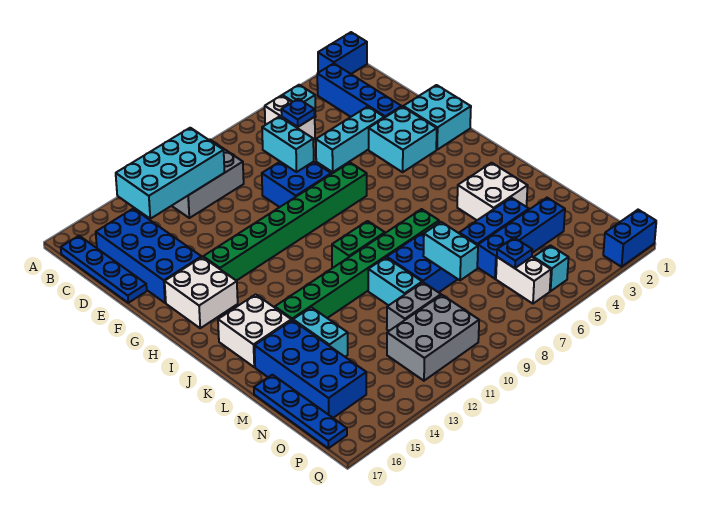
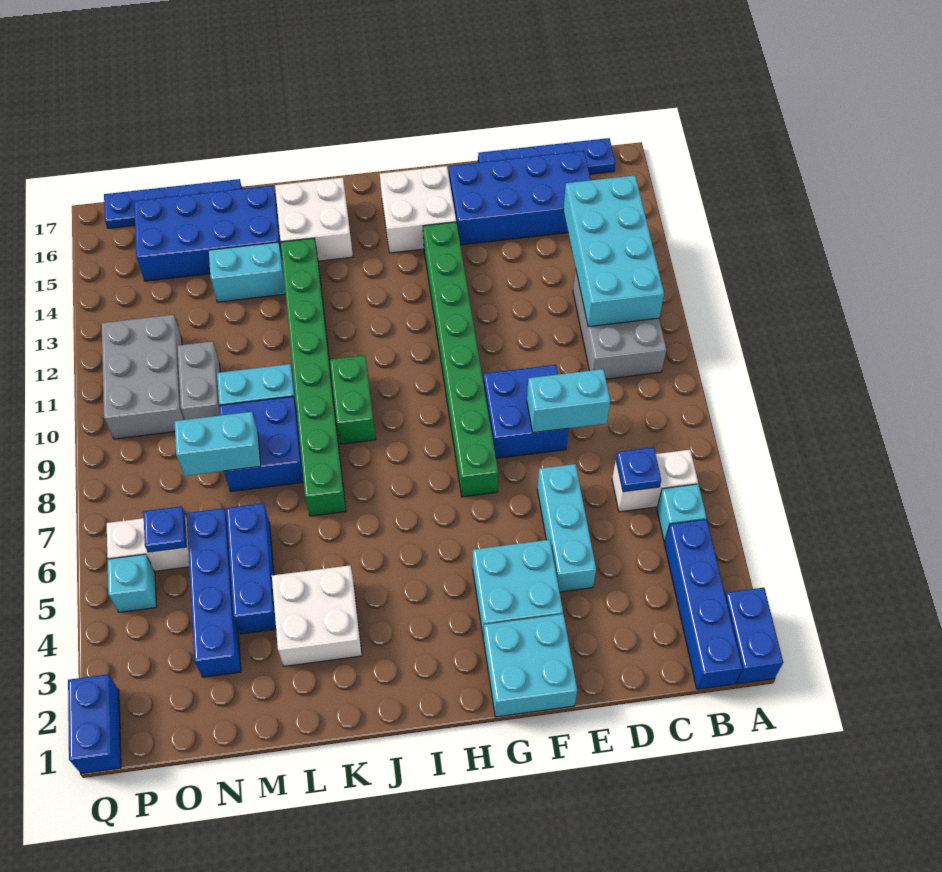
blue brick B3:E3 level 1 -> blue brick B1:B4 level 1

